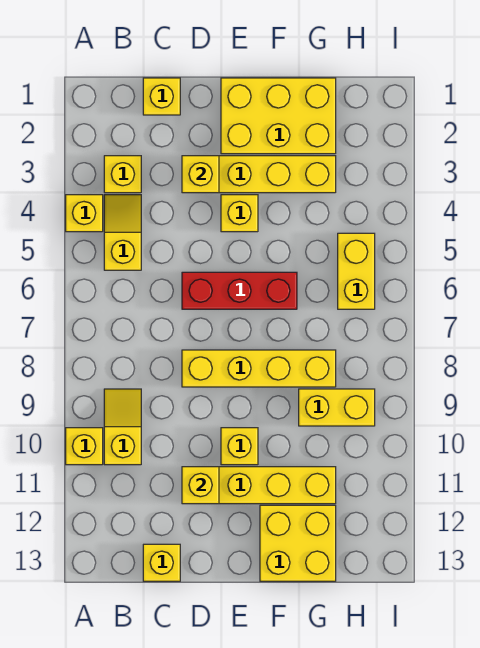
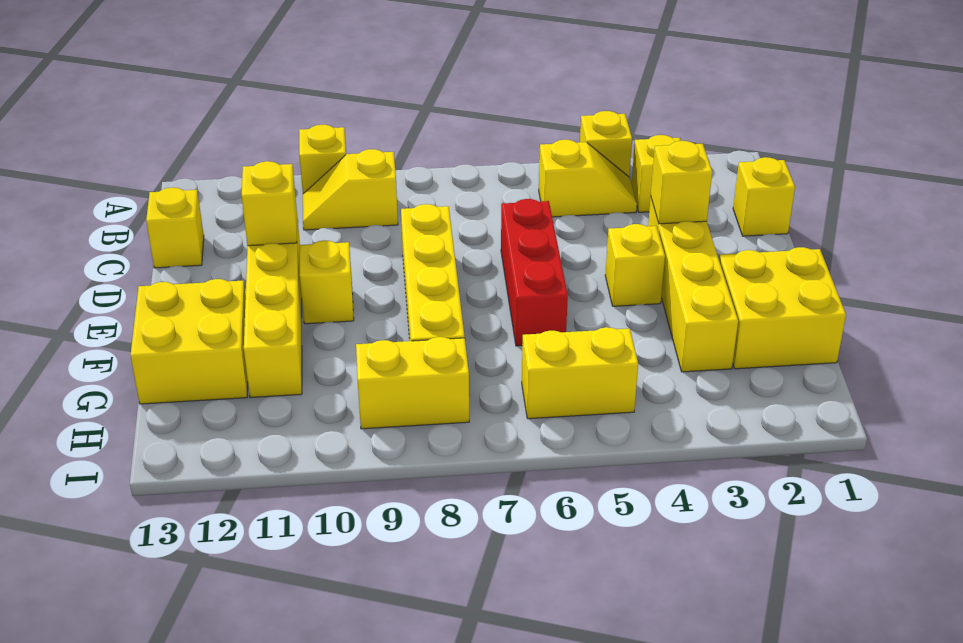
yellow slope B9:B10 level 1 top 10 -> yellow slope B9:B10 level 1 top 9
yellow brick E1:G2 level 1 -> yellow brick F1:G2 level 1
yellow brick G9:H9 level 1 -> yellow brick H8:H9 level 1

